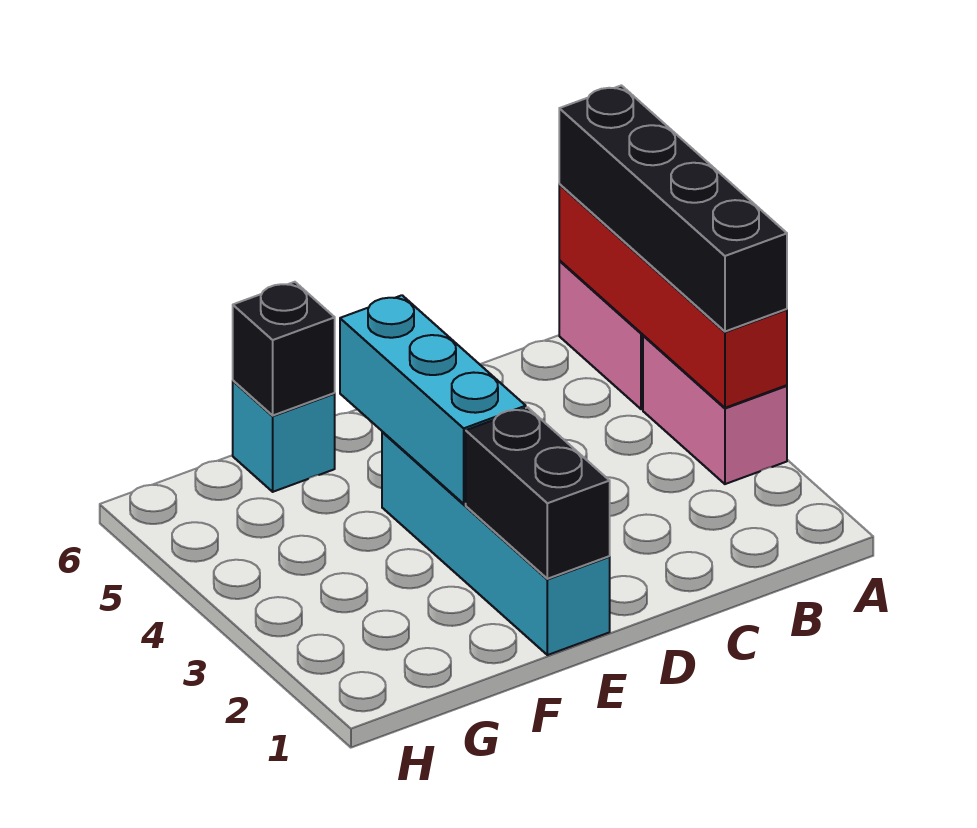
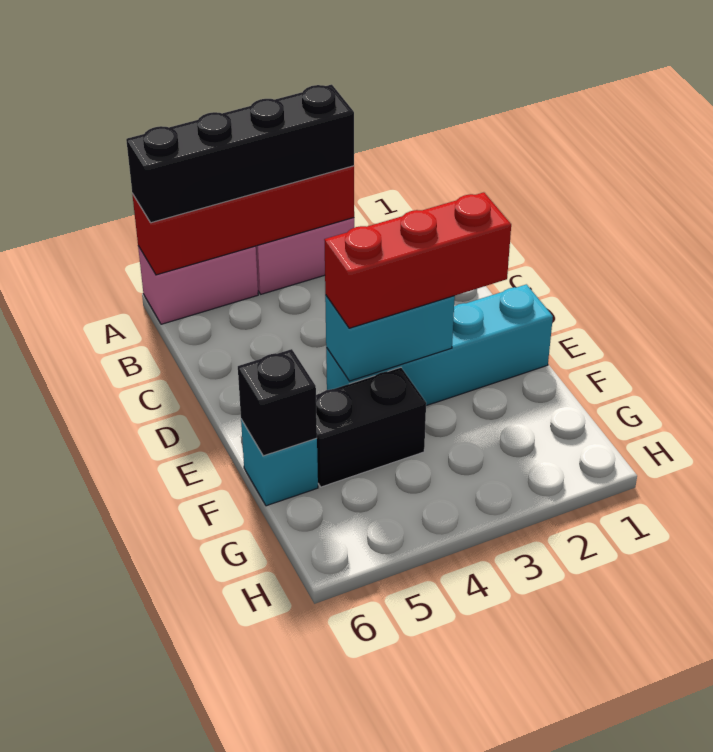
black brick E1:E2 level 2 -> black brick F4:F5 level 1
none -> red brick E2:E4 level 3
cyan brick E3:E5 level 2 -> cyan brick E3:E4 level 2

